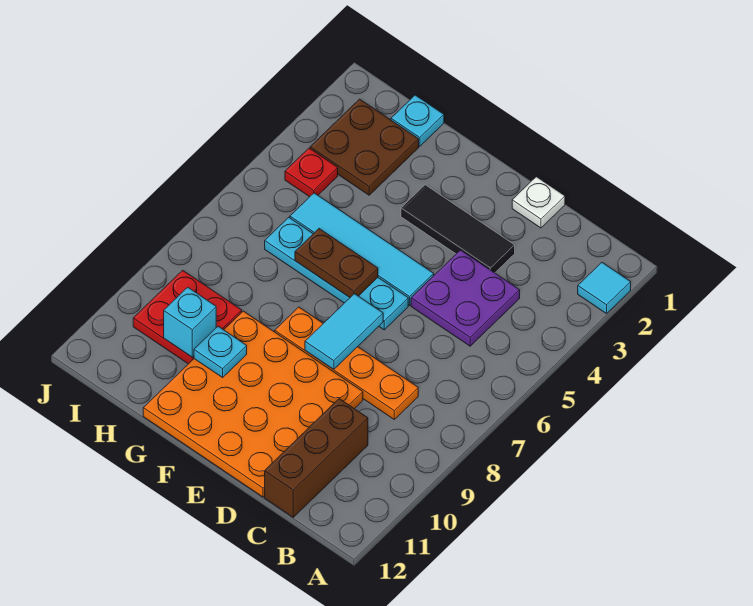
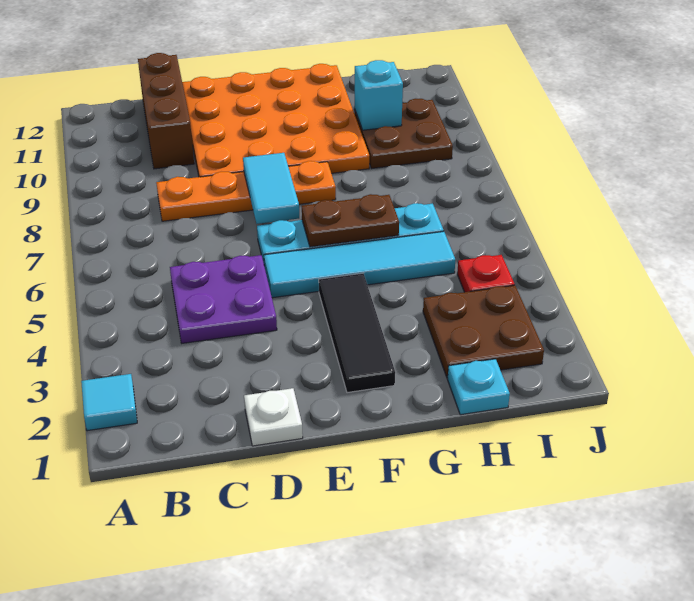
black tile D3:F3 level 1 -> black tile F2:F4 level 1
cyan plate G10 level 2 -> none
red plate H9:I10 level 1 -> brown plate H9:I10 level 1

